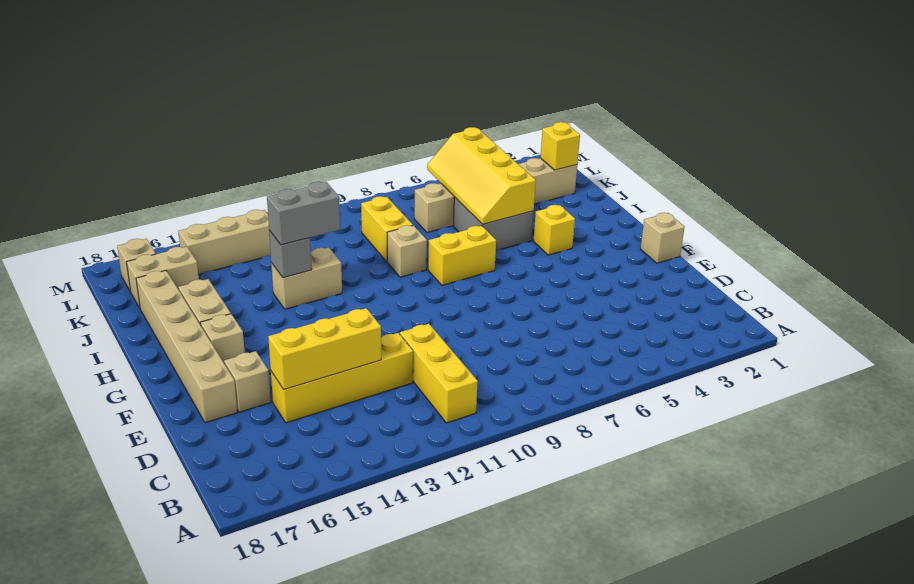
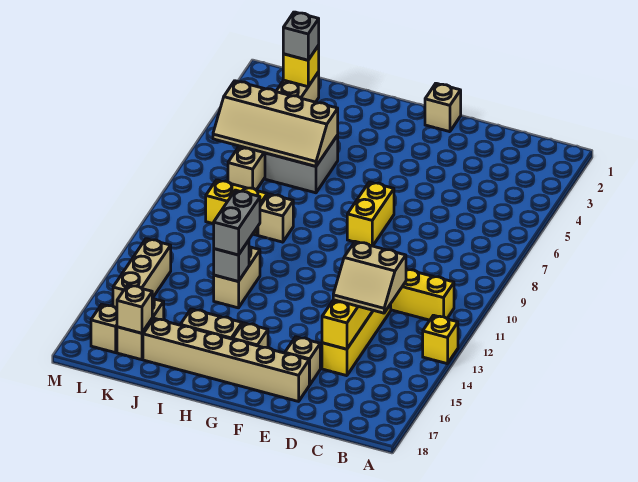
none -> tan slope C13:D14 level 3 top 13
yellow brick H4 level 1 -> yellow brick A13 level 1
yellow brick H7:H8 level 1 -> yellow brick F7:F8 level 1
yellow slope I5:L6 level 2 top 5 -> tan slope I5:L6 level 2 top 5
none -> grey brick K2 level 3
none -> tan brick K17 level 2

